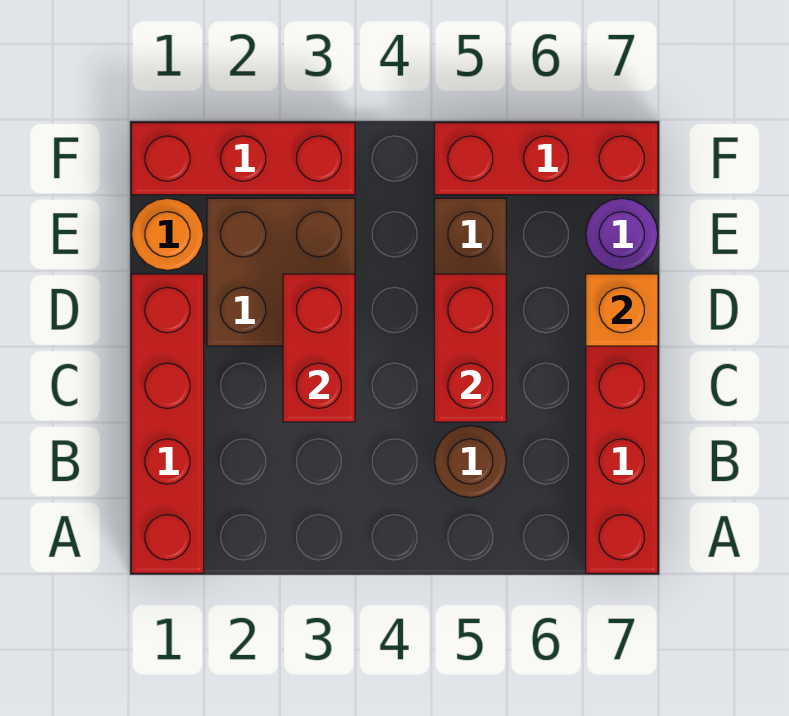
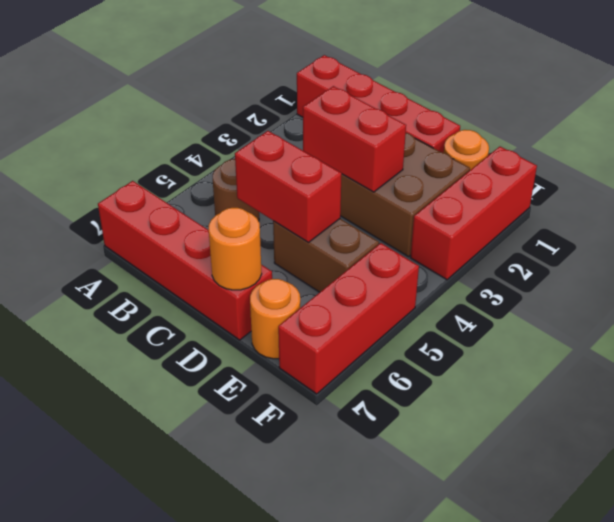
orange brick D7 level 2 -> orange round brick D7 level 2
purple round brick E7 level 1 -> orange round brick E7 level 1

